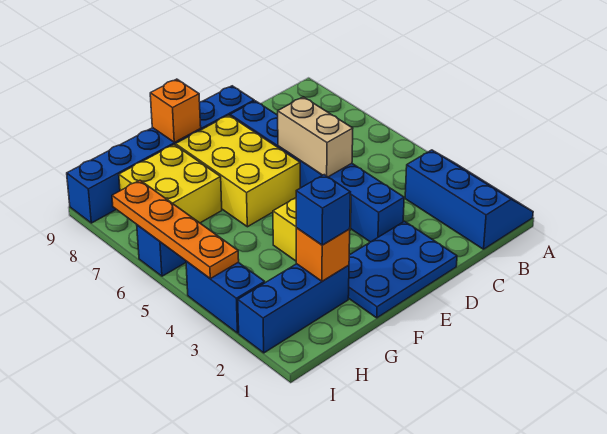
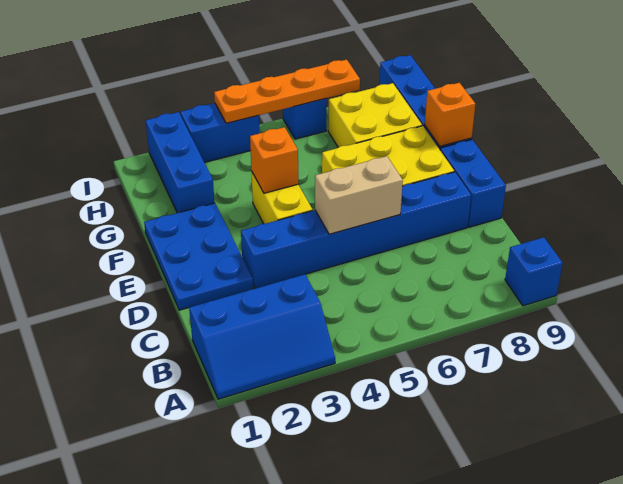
orange brick G2 level 2 -> orange brick F4 level 2
blue brick G2 level 3 -> blue brick A9 level 1

